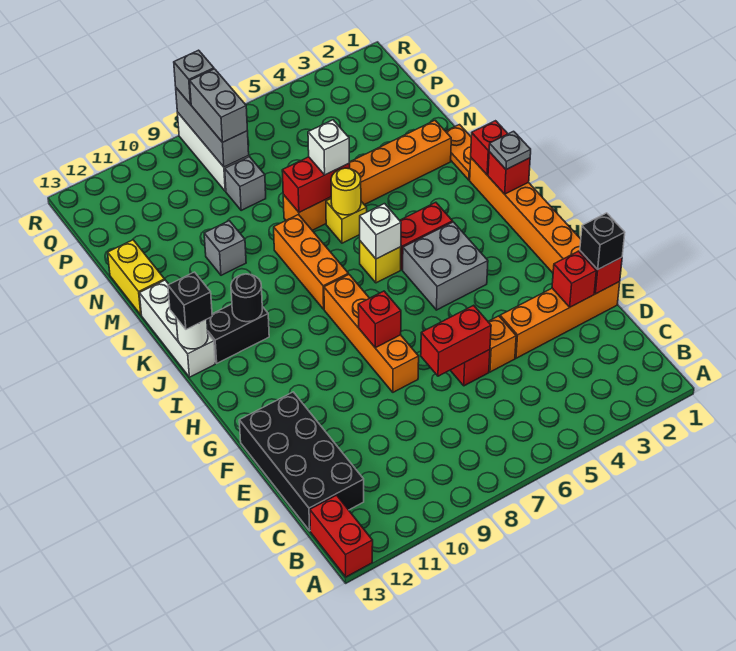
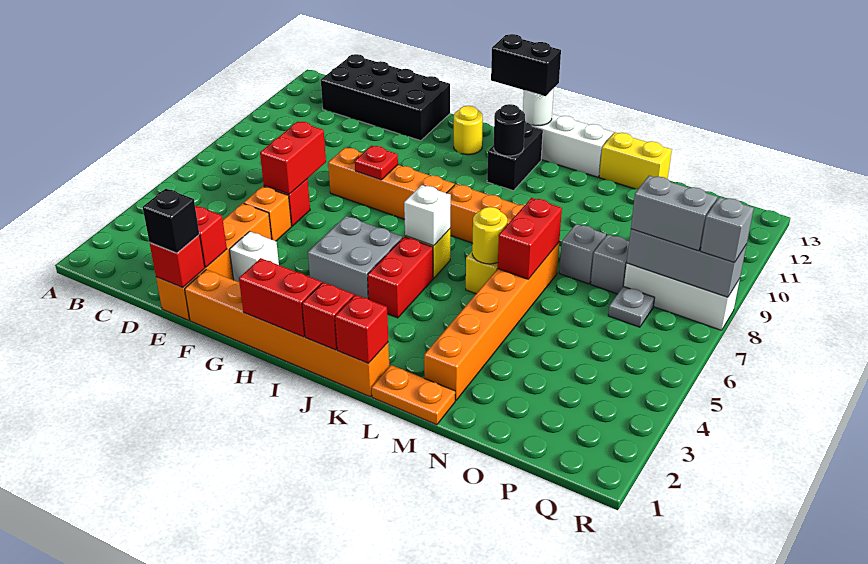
red brick A13:B13 level 1 -> red brick H1:I1 level 2
red brick G8 level 2 -> red plate G8 level 2
none -> yellow round brick H12 level 1
grey plate J1 level 3 -> grey plate P7 level 1
black brick J13 level 3 -> black brick I13:J13 level 3
white brick M6 level 3 -> white brick F3 level 1
grey brick M10 level 1 -> grey brick N8 level 1

